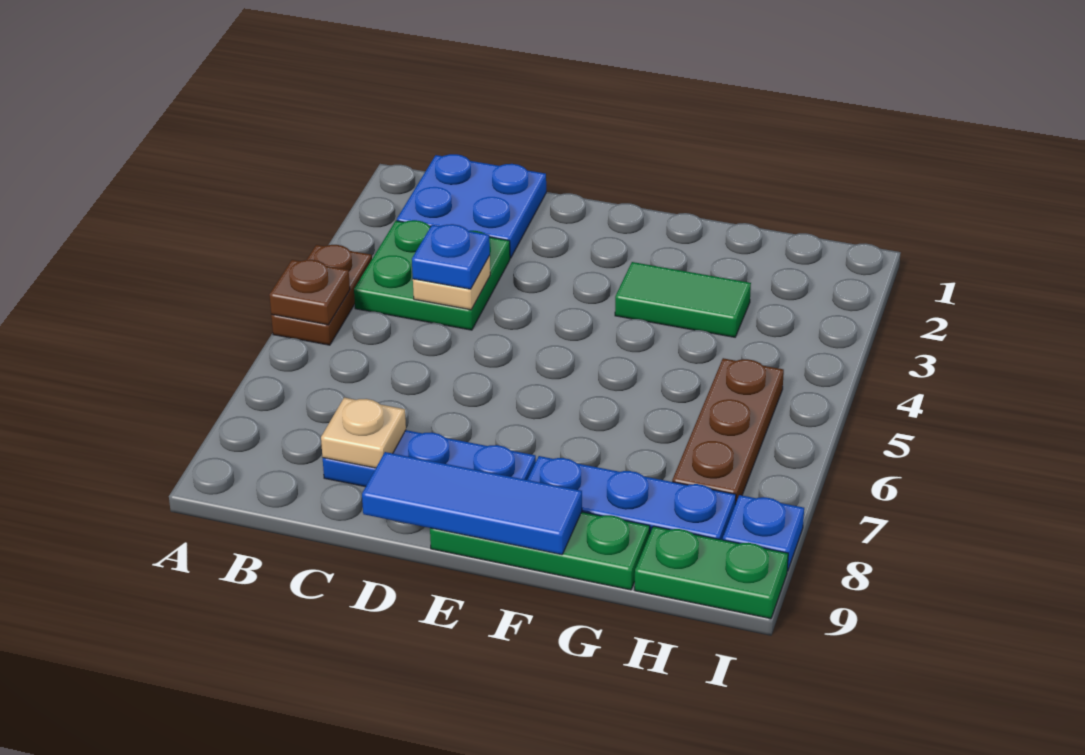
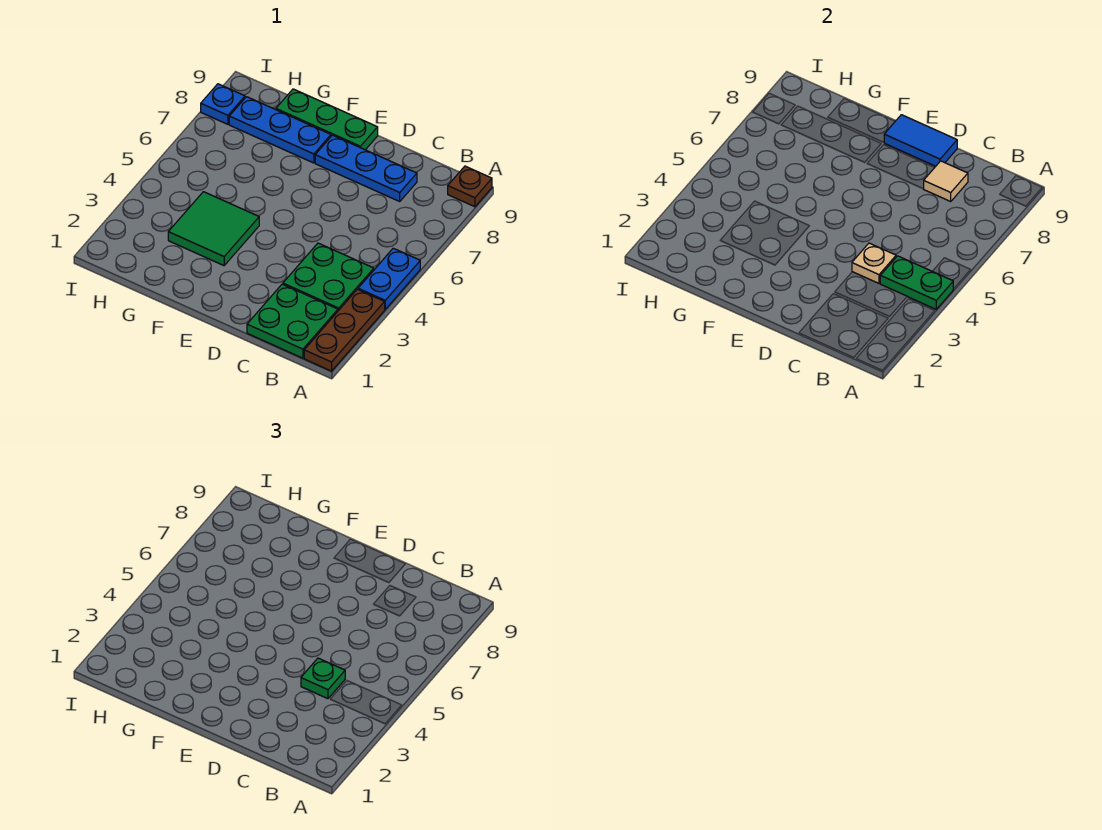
brown plate A4:A5 level 1 -> blue plate A4:A5 level 1
brown plate A5 level 2 -> brown plate A9 level 1
blue plate B1:C2 level 1 -> green plate B1:C2 level 1
blue plate C4 level 3 -> green plate C4 level 3
tan plate C8 level 2 -> tan tile C8 level 2
blue tile D9:F9 level 2 -> blue tile D9:E9 level 2
green tile F3:G3 level 1 -> green tile F3:G4 level 1
brown plate H5:H7 level 1 -> brown plate A1:A3 level 1
green plate H9:I9 level 1 -> green plate A4:B4 level 2

